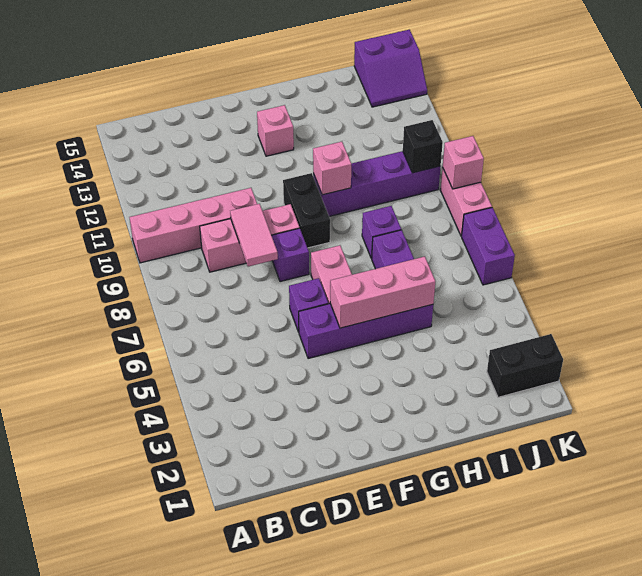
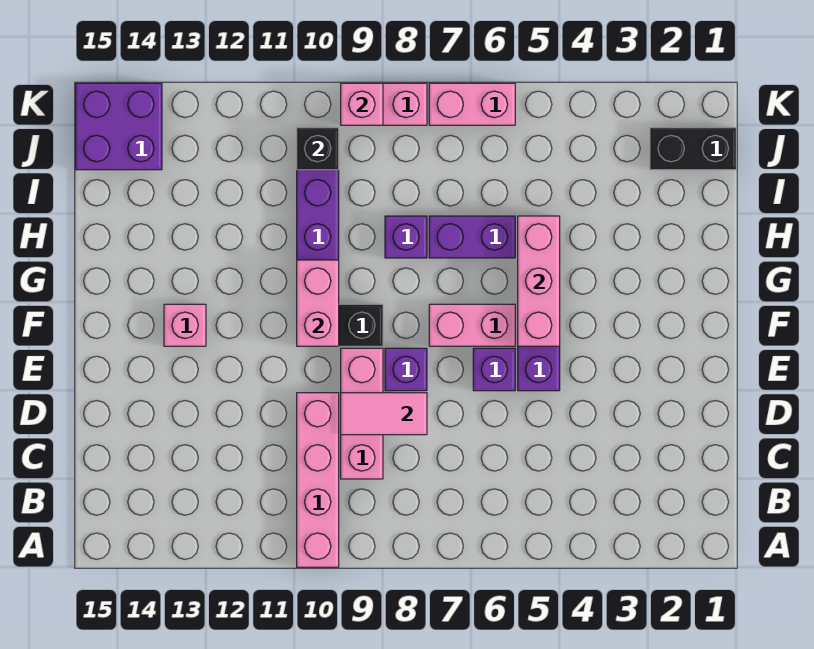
pink brick G10 level 2 -> pink brick F10:G10 level 2
black brick J2:K2 level 1 -> black brick J1:J2 level 1
purple slope J14:K15 level 1 top 15 -> purple brick J14:K15 level 1
purple brick K6:K7 level 1 -> pink brick K6:K7 level 1

